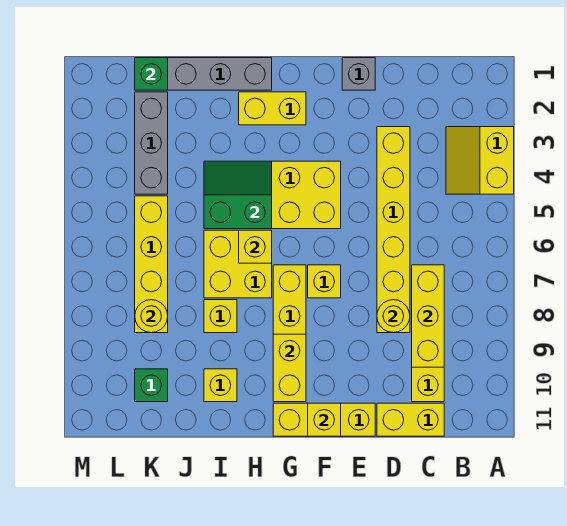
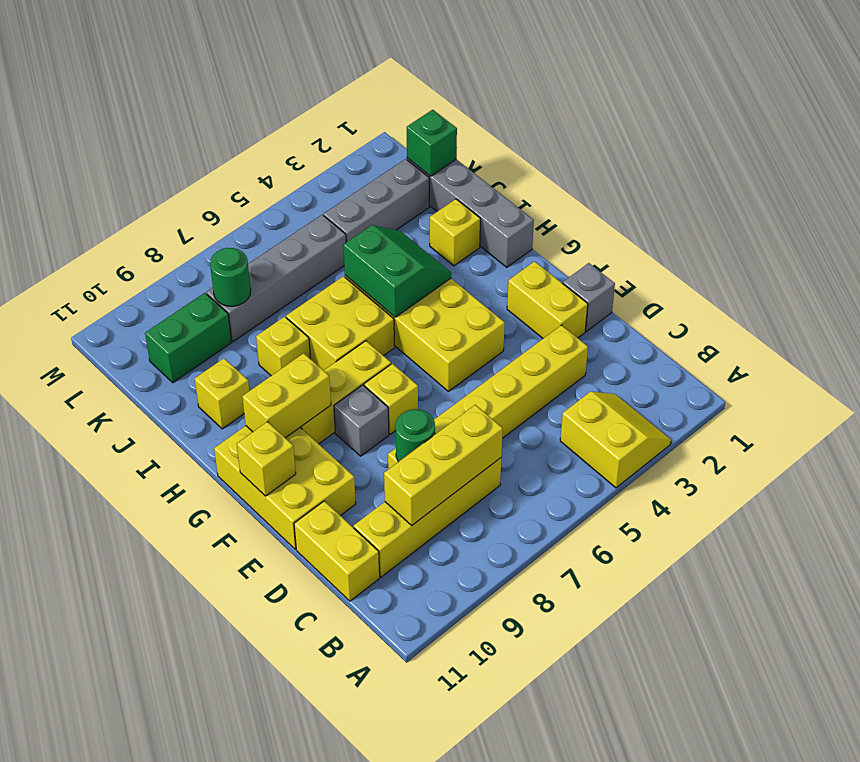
yellow slope A3:B4 level 1 top A -> yellow slope A3:B4 level 1 top 4
yellow round brick D8 level 2 -> green round brick D8 level 2
yellow brick E11:G11 level 1 -> yellow brick E10:G11 level 1
none -> grey brick F8 level 1
yellow brick G2:H2 level 1 -> yellow brick E2:F2 level 1
yellow brick H6 level 2 -> yellow brick I2 level 1
yellow brick K5:K8 level 1 -> grey brick K5:K8 level 1
yellow round brick K8 level 2 -> green round brick K8 level 2
green brick K10 level 1 -> green brick K9:K10 level 1

